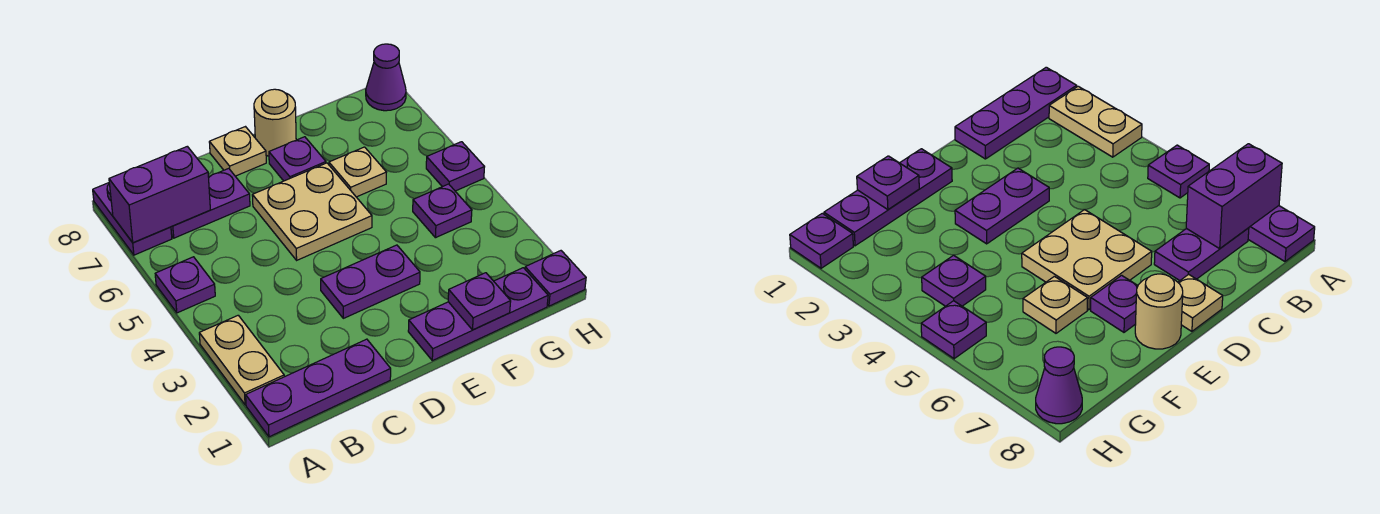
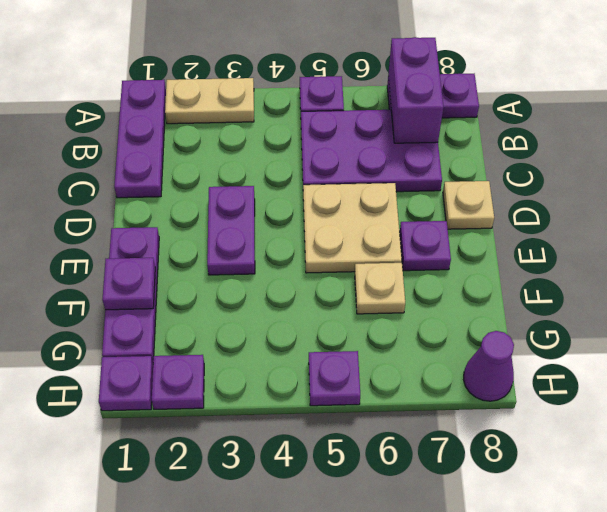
purple plate B7:C7 level 1 -> purple plate B5:C7 level 1
tan round brick E8 level 1 -> none
purple plate G4 level 1 -> purple plate H2 level 1

